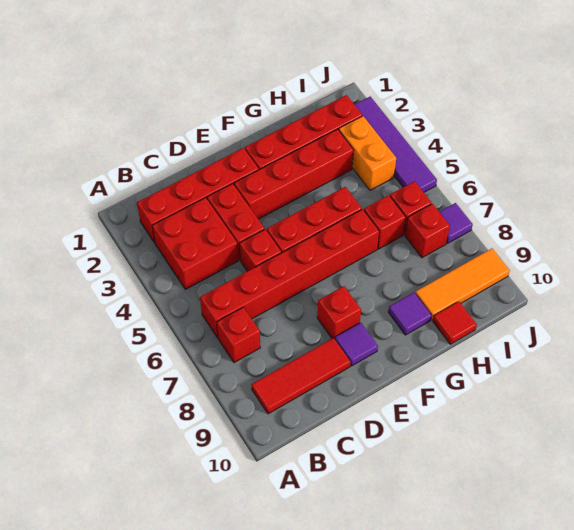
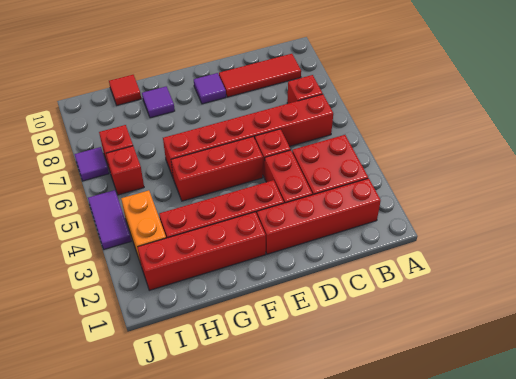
red brick E8 level 1 -> none
red brick H6 level 1 -> none
orange tile H9:J9 level 1 -> none
purple tile J2:J5 level 1 -> purple tile J4:J5 level 1

